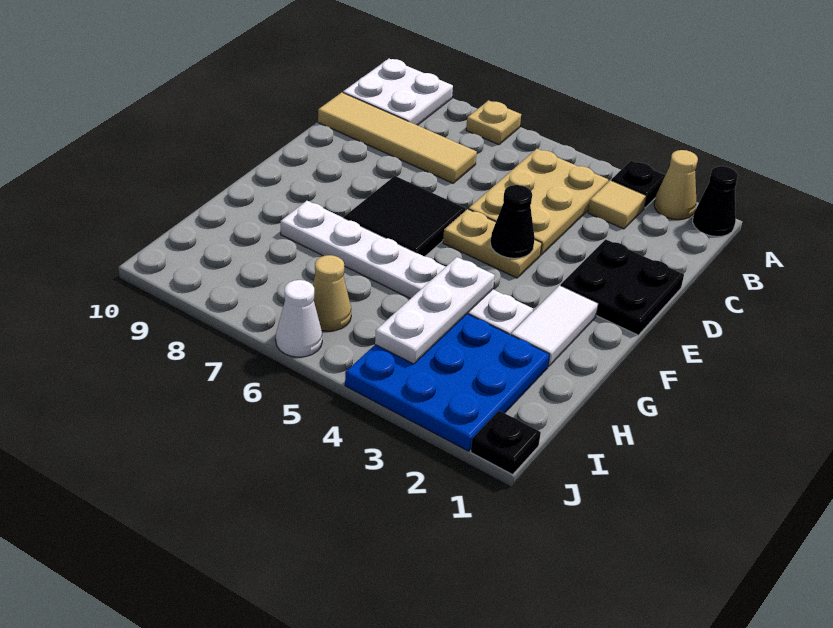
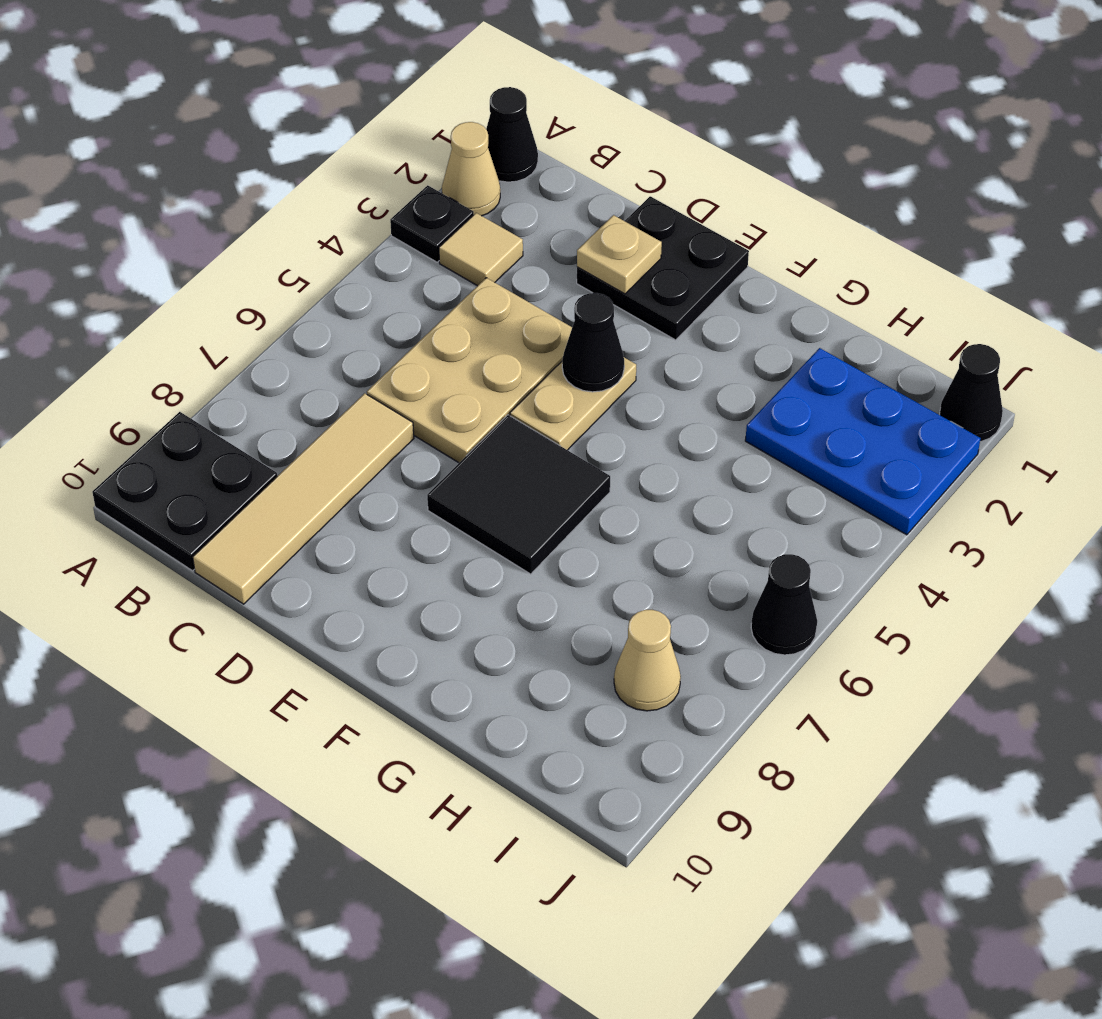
tan plate A7 level 1 -> tan plate D2 level 2
white plate A9:B10 level 1 -> black plate A9:B10 level 1
tan plate B4:D5 level 1 -> tan plate C4:D6 level 1
white tile F2:G2 level 1 -> none
white plate G3:G8 level 1 -> none
white plate G4:I4 level 2 -> none
blue plate H2:J4 level 1 -> blue plate H2:J3 level 1
tan cone I6 level 1 -> tan cone I8 level 1
black plate J1 level 1 -> black cone J1 level 1
white cone J6 level 1 -> black cone J6 level 1

